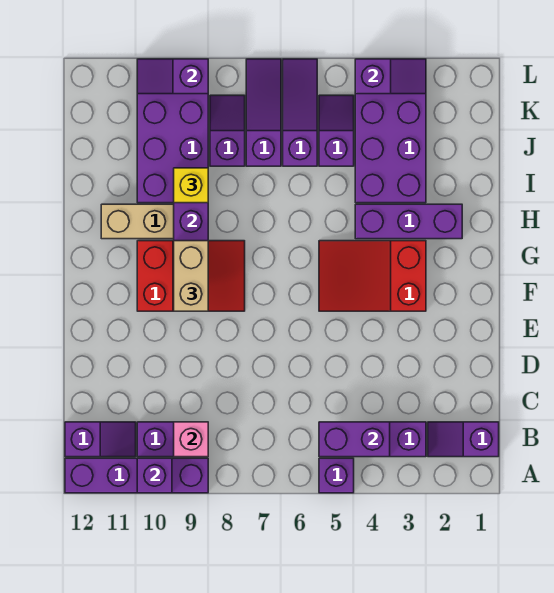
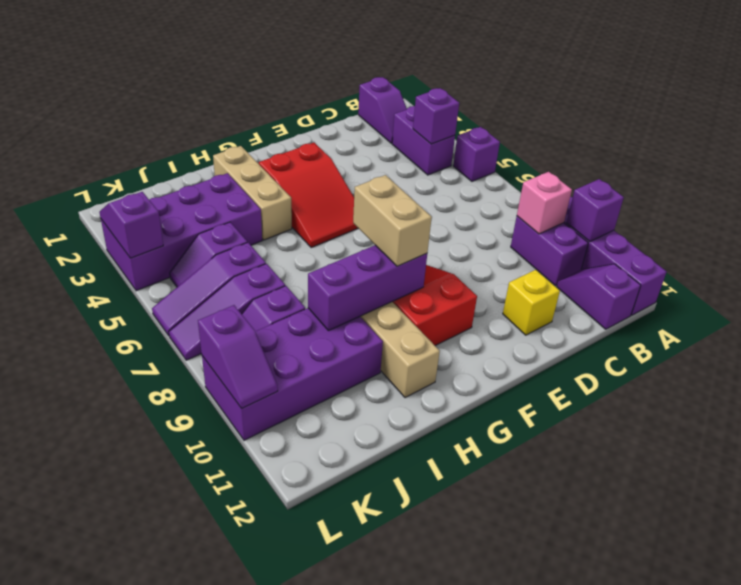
purple brick B4:B5 level 2 -> purple brick B4 level 2
tan brick F9:G9 level 3 -> tan brick G8:G9 level 3
purple brick H2:H4 level 1 -> tan brick H2:H4 level 1
yellow brick I9 level 3 -> yellow brick D11 level 1

